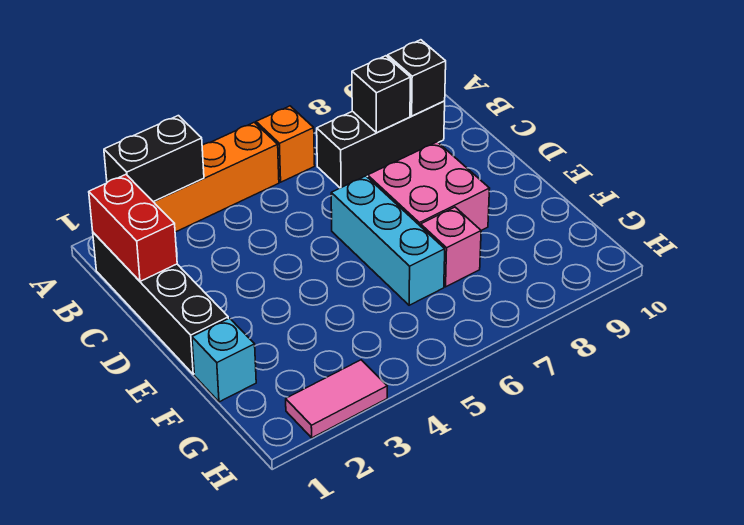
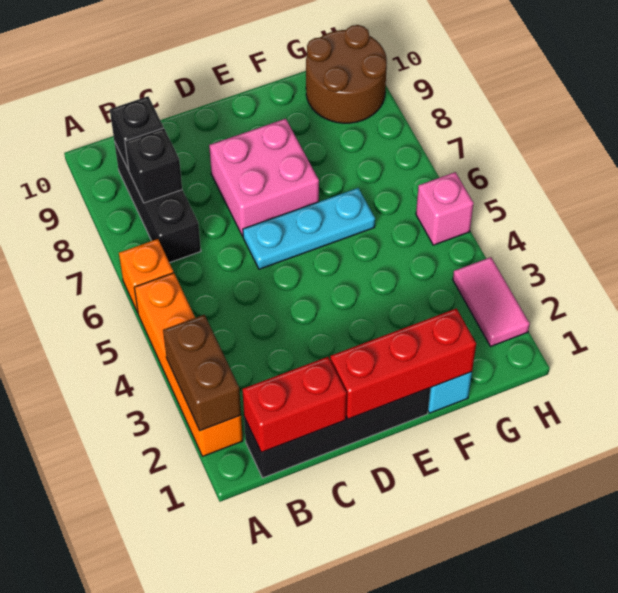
black brick A2:A3 level 2 -> brown brick A2:A3 level 2
none -> red brick D1:F1 level 2
cyan brick D6:F6 level 1 -> cyan plate D6:F6 level 1
pink brick F7 level 1 -> pink brick H5 level 1
none -> brown round brick G9:H10 level 1

